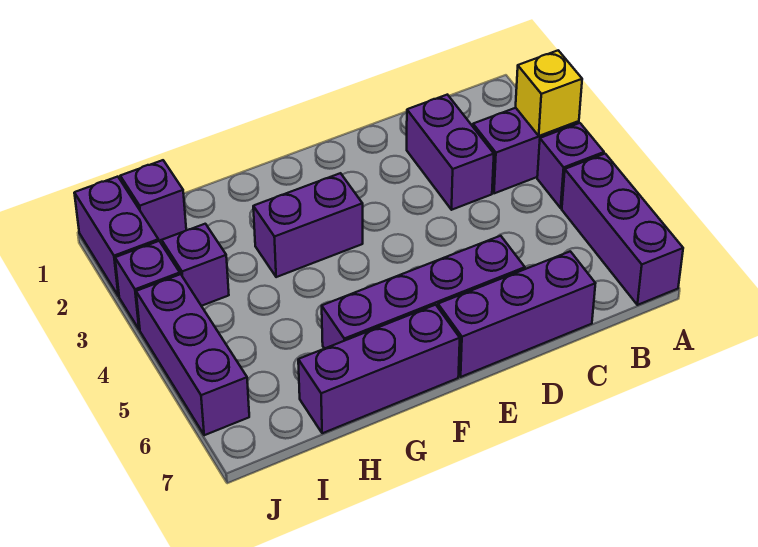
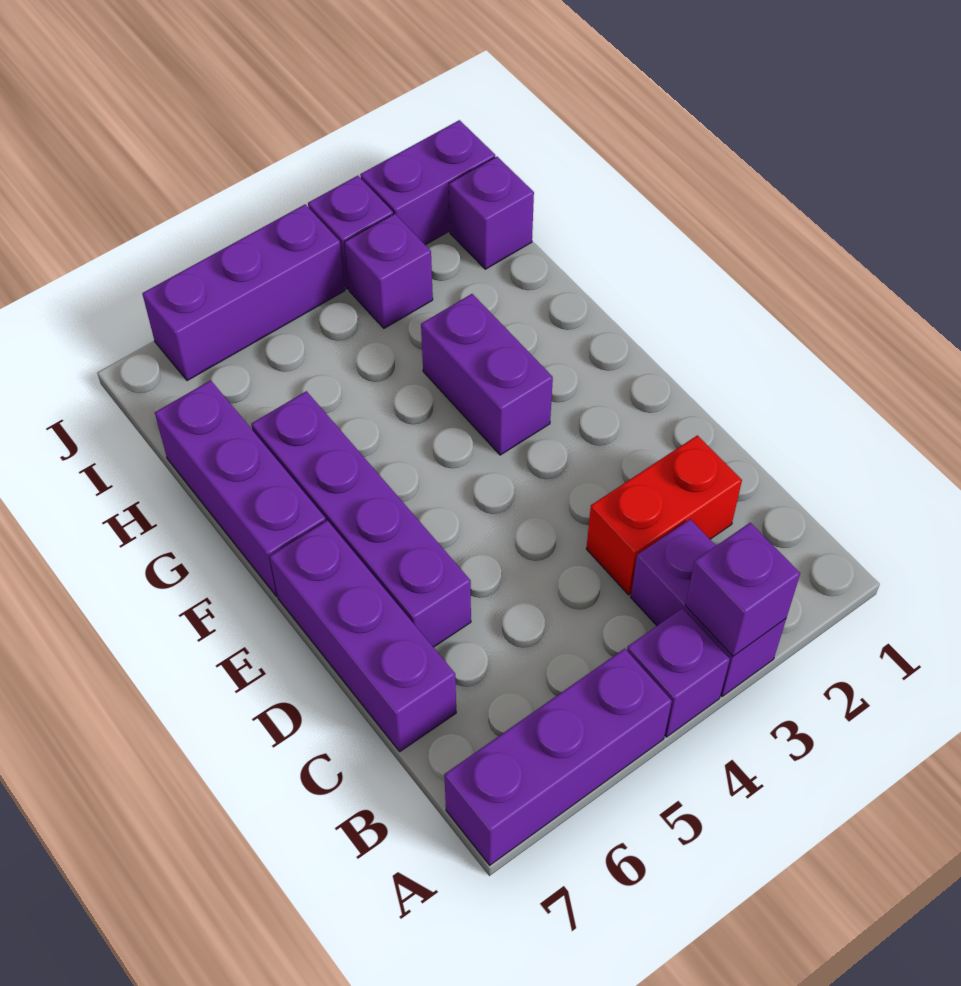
yellow brick A3 level 2 -> purple brick A3 level 2
purple brick C2:C3 level 1 -> red brick C2:C3 level 1

